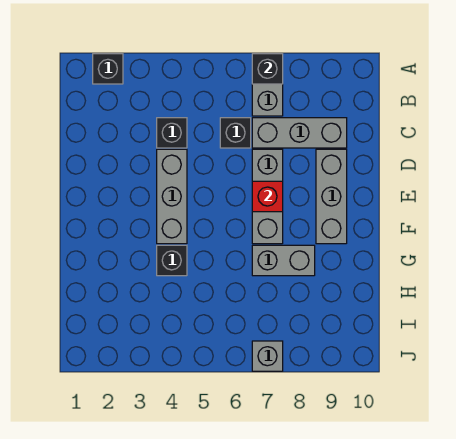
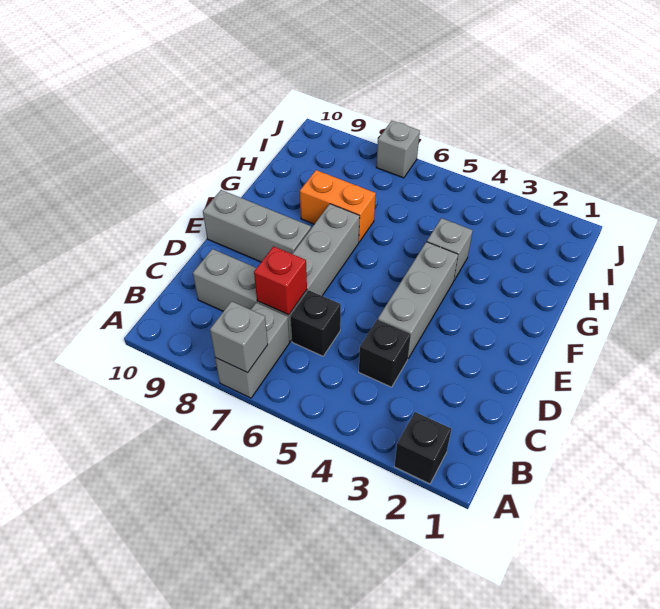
black brick A7 level 2 -> grey brick A7 level 2
grey brick D9:F9 level 1 -> grey brick E8:E10 level 1
red brick E7 level 2 -> red brick C7 level 2
black brick G4 level 1 -> grey brick G4 level 1
grey brick G7:G8 level 1 -> orange brick G7:G8 level 1

